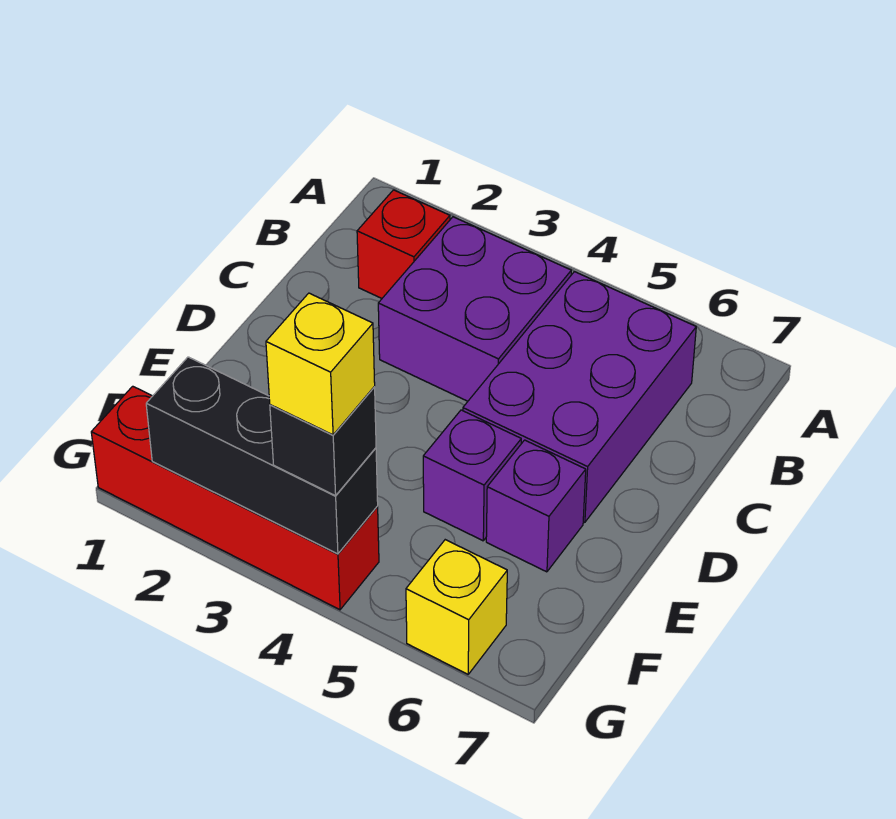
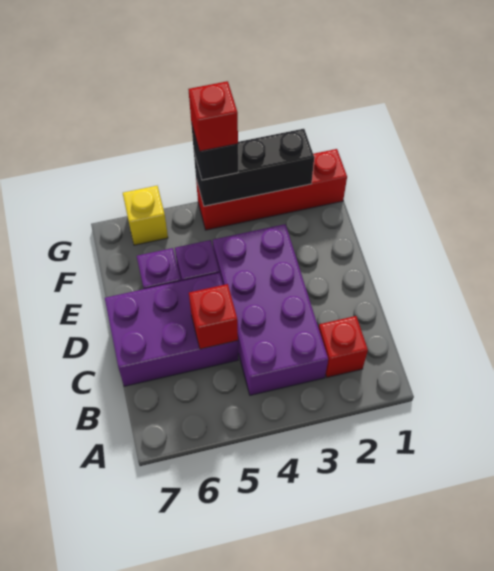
purple brick B3:C4 level 1 -> purple brick B3:E4 level 1
purple brick B5:D6 level 1 -> purple brick C5:D7 level 1
none -> red brick C5 level 2
yellow brick G4 level 4 -> red brick G4 level 4

